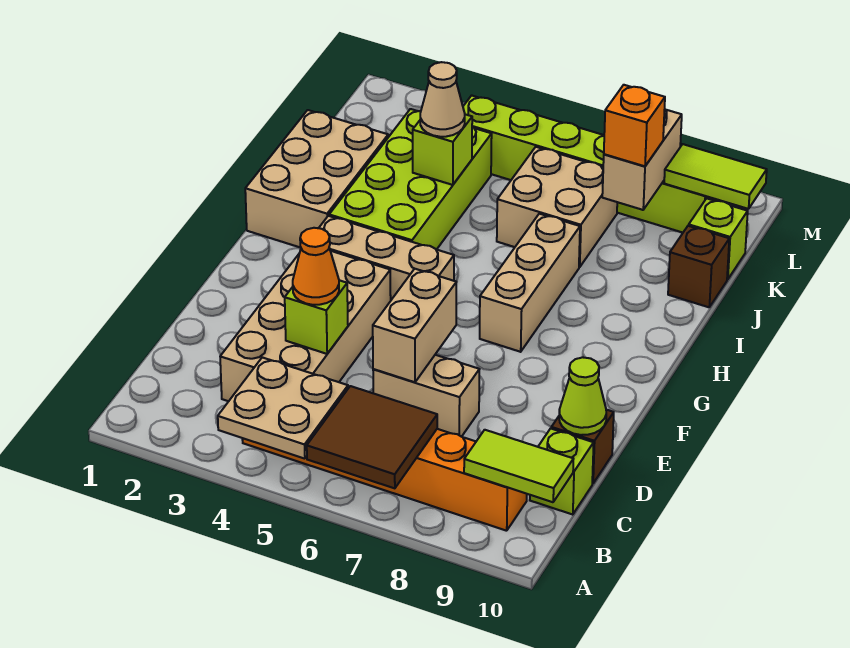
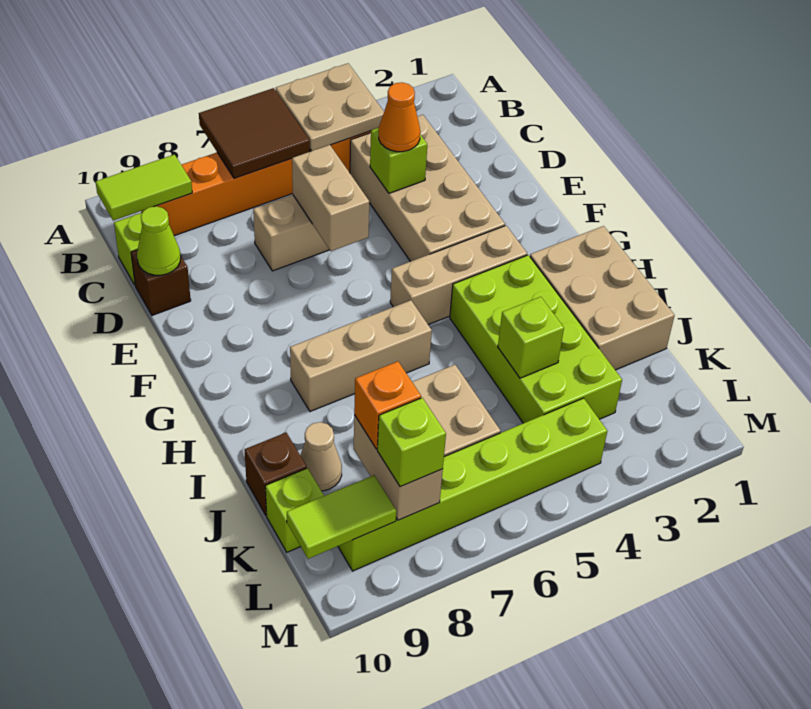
tan brick G7:I7 level 1 -> tan brick H6:H8 level 1
tan cone J4 level 3 -> tan cone J9 level 1
none -> lime brick L8 level 3

